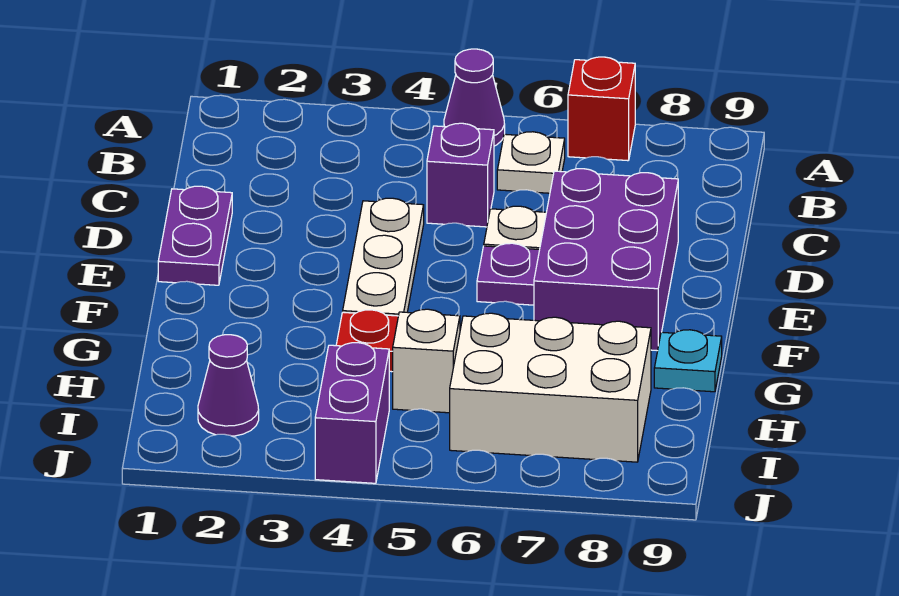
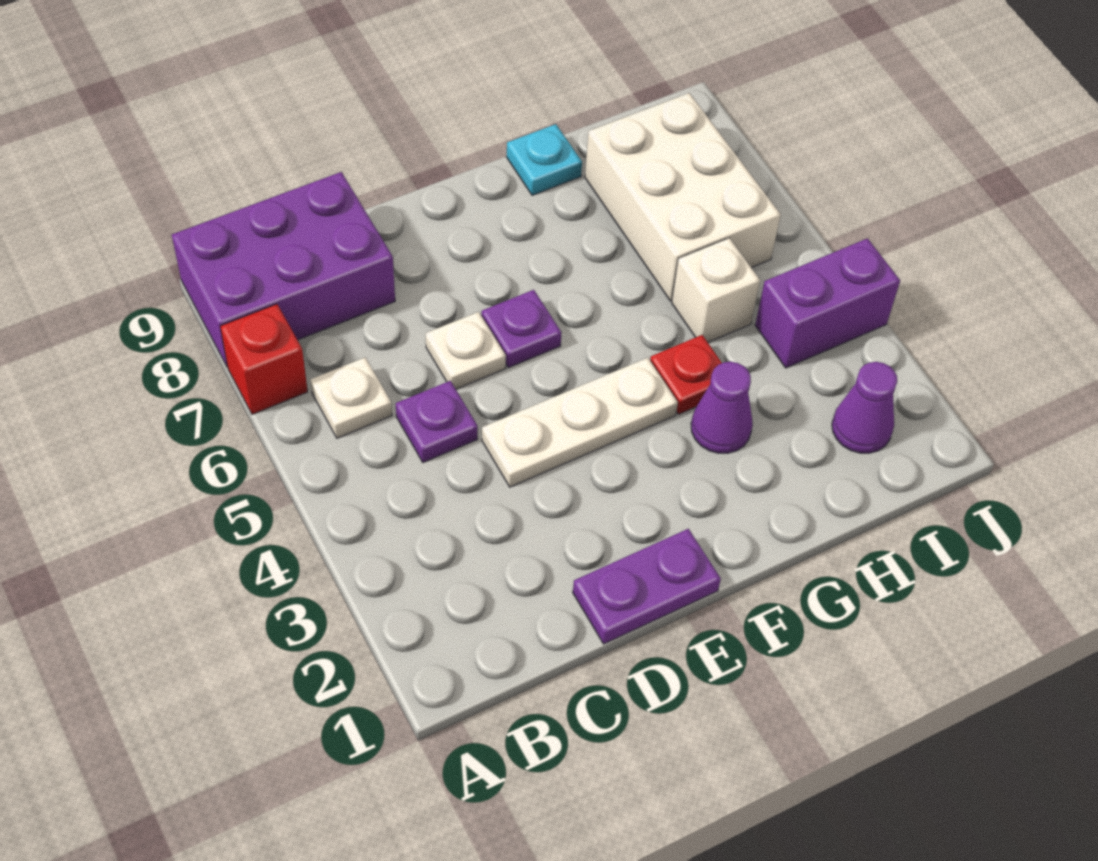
purple cone A5 level 1 -> purple cone G3 level 1
purple brick C5 level 1 -> purple plate C5 level 1
purple brick D7:F8 level 1 -> purple brick A8:C9 level 1

